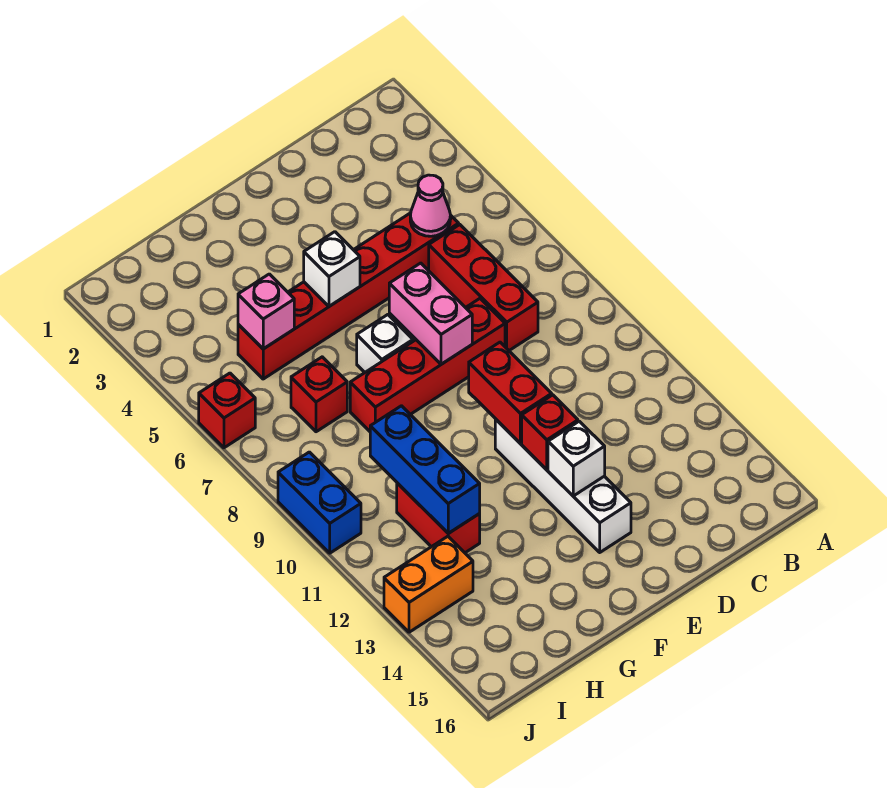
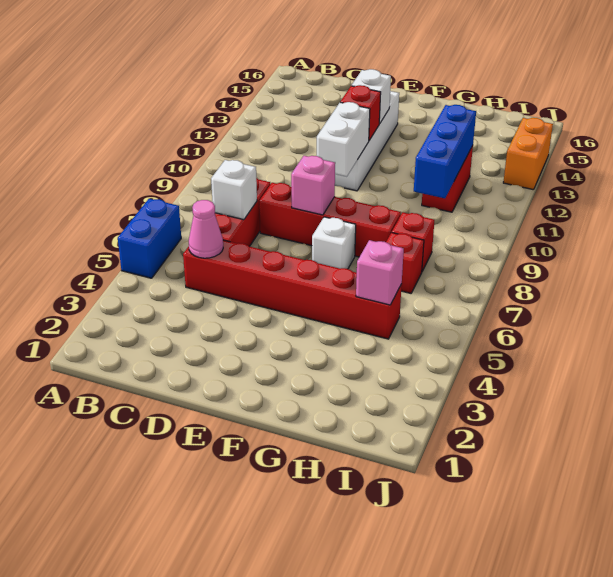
pink brick E7:E8 level 2 -> pink brick E8 level 2
red brick E10:E11 level 2 -> white brick E10:E11 level 2
white brick F5 level 2 -> white brick C7 level 2
orange brick I13:J13 level 1 -> orange brick J13:J14 level 1
red brick J6 level 1 -> red brick H8 level 1
blue brick J9:J10 level 1 -> blue brick A5:A6 level 1

